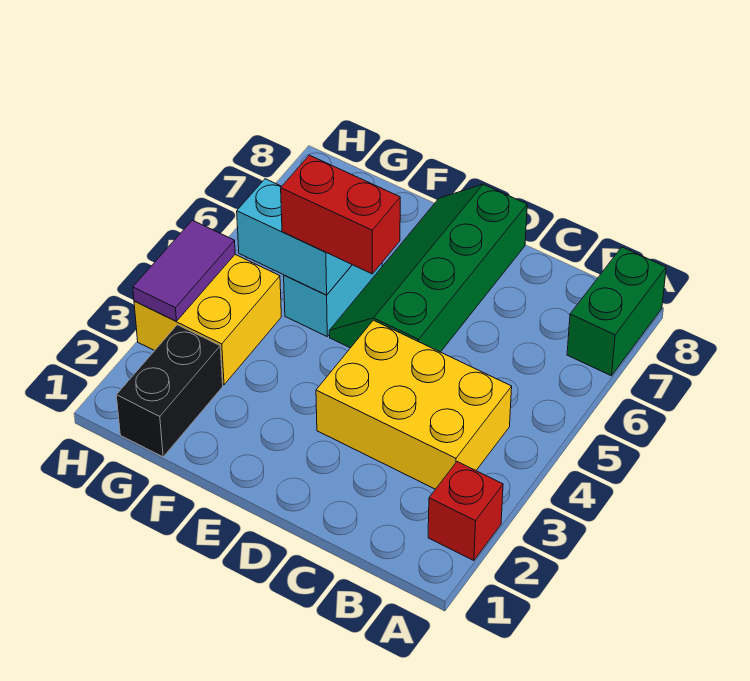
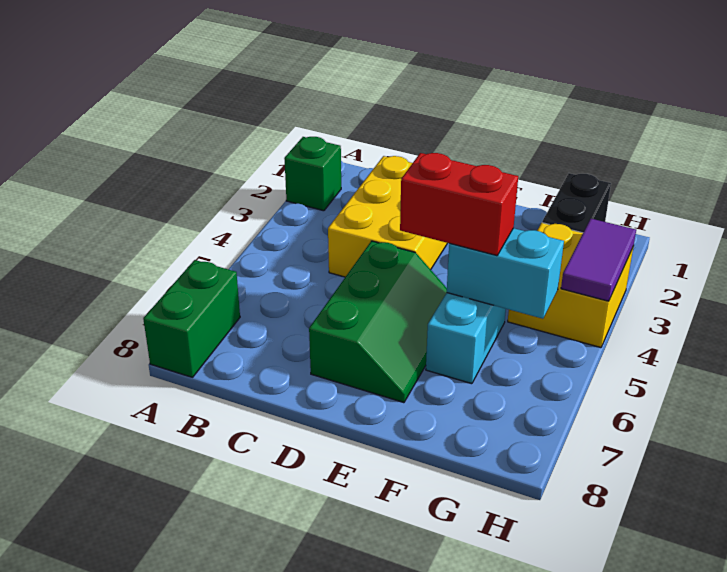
red brick A2 level 1 -> green brick A2 level 1
yellow brick B3:D4 level 1 -> yellow brick C2:D4 level 1
green slope D5:E8 level 1 top D -> green slope D5:E7 level 1 top D

